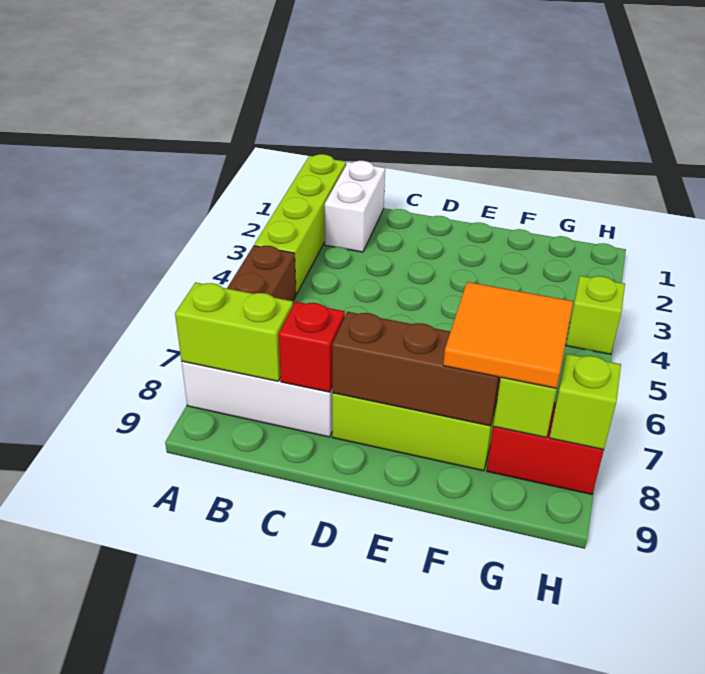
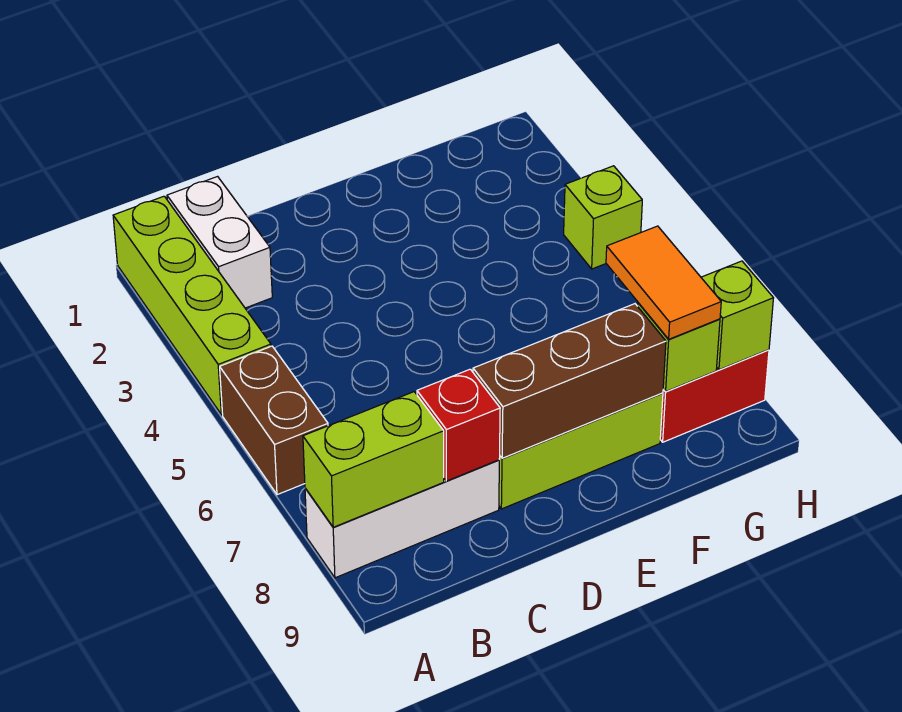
orange tile F7:G8 level 3 -> orange tile G7:G8 level 3

